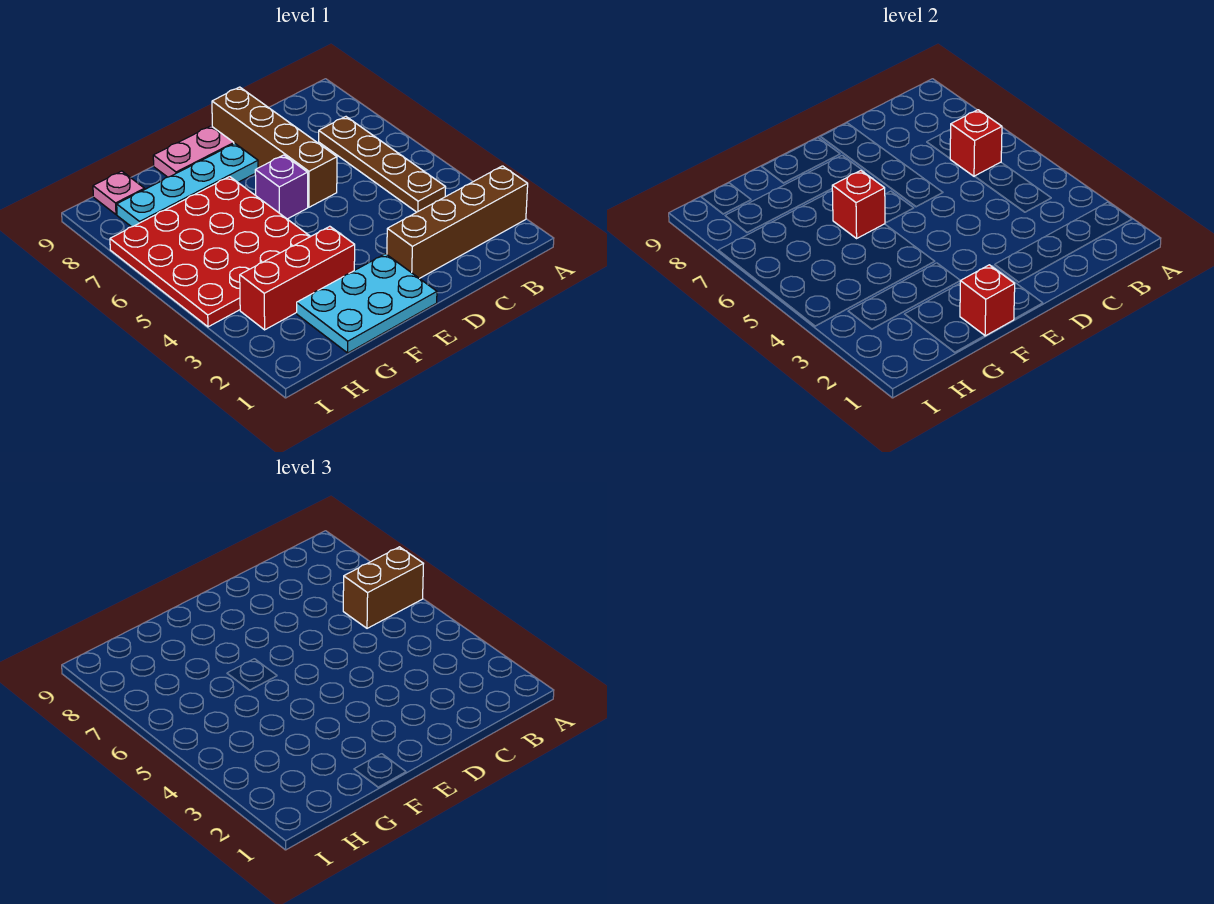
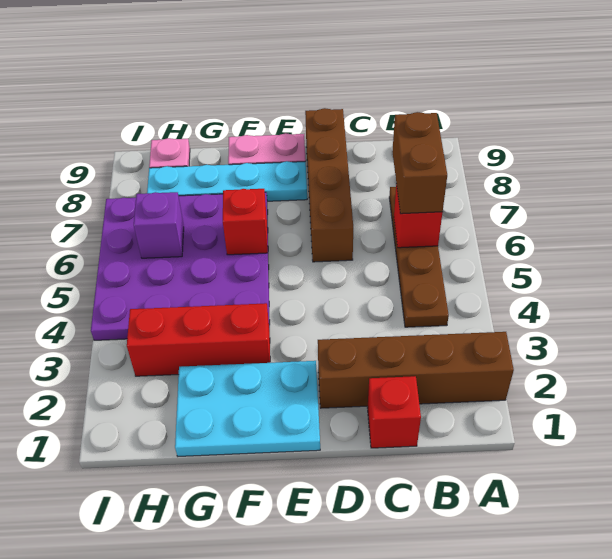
brown brick A6:B6 level 3 -> brown brick B6:B7 level 3
purple brick E6 level 1 -> purple brick H6 level 2
red brick F1 level 2 -> red brick C1 level 1
red plate F4:I7 level 1 -> purple plate F4:I7 level 1

